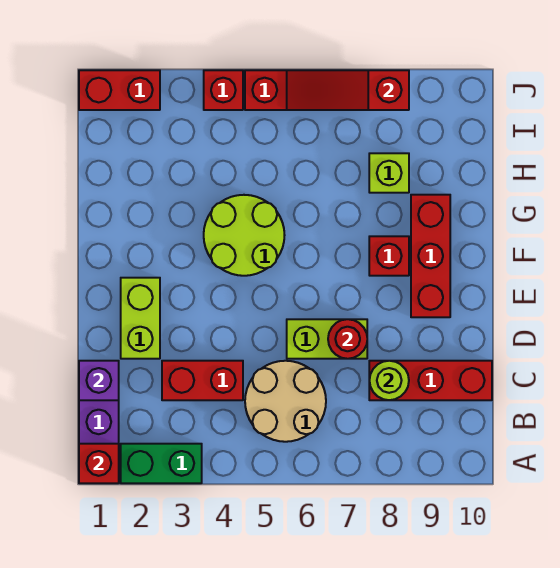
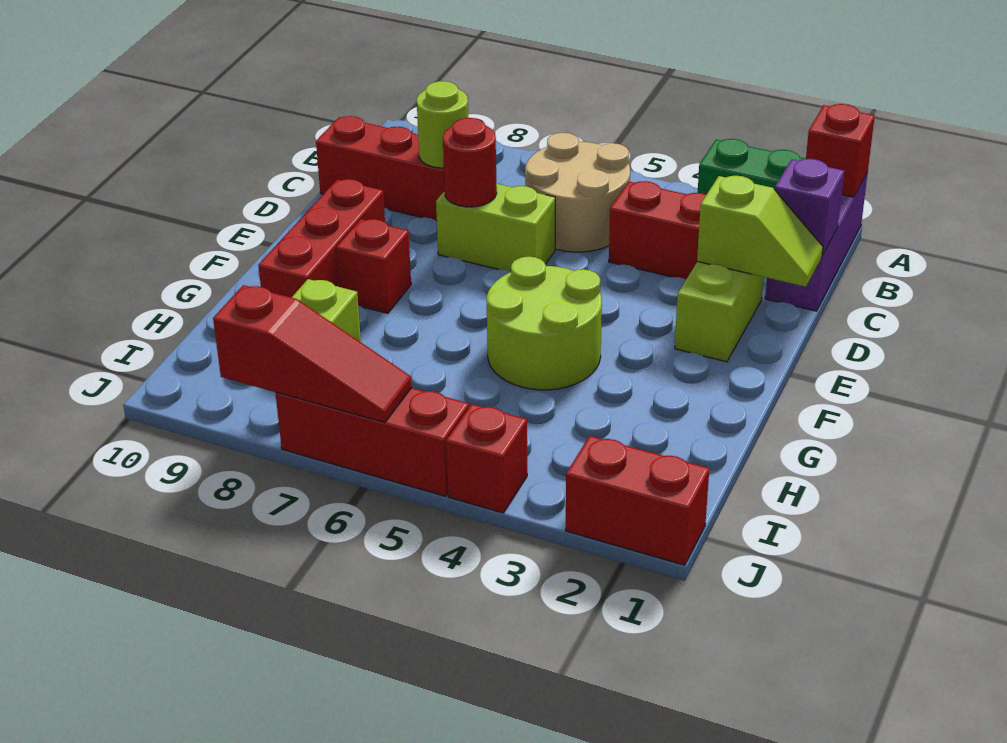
none -> lime slope D1:D2 level 2 top 2

